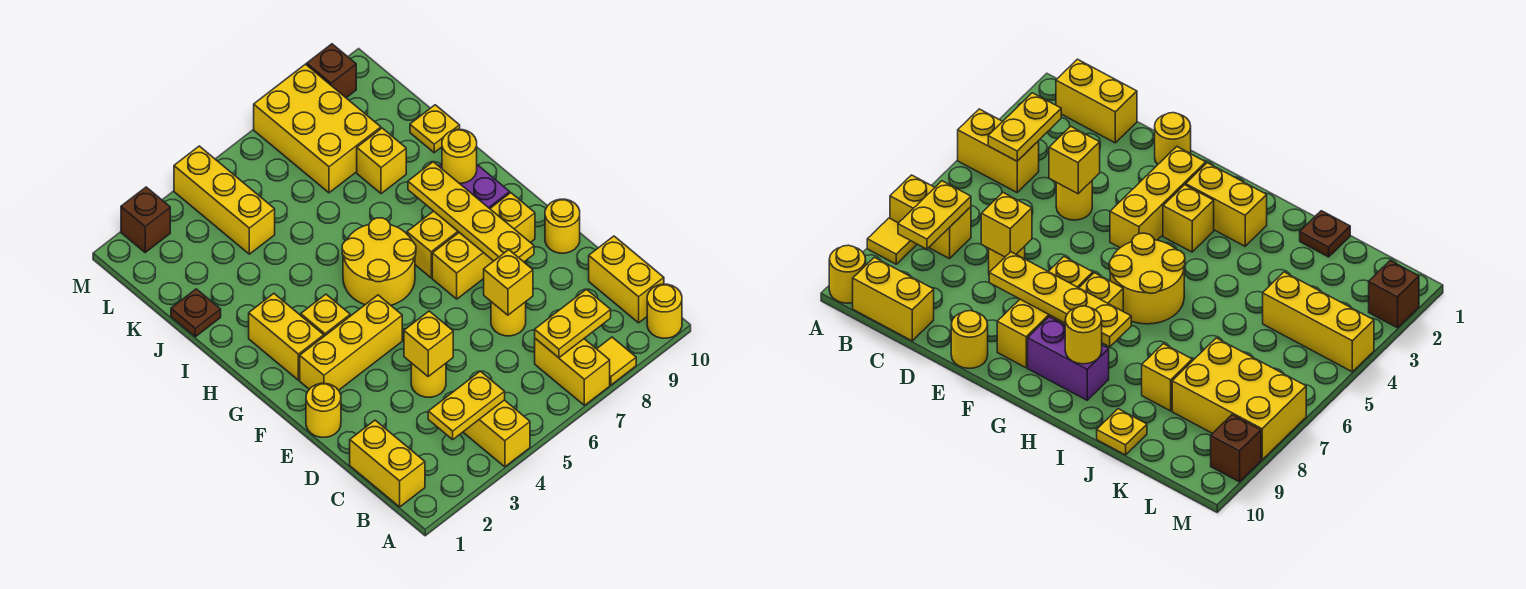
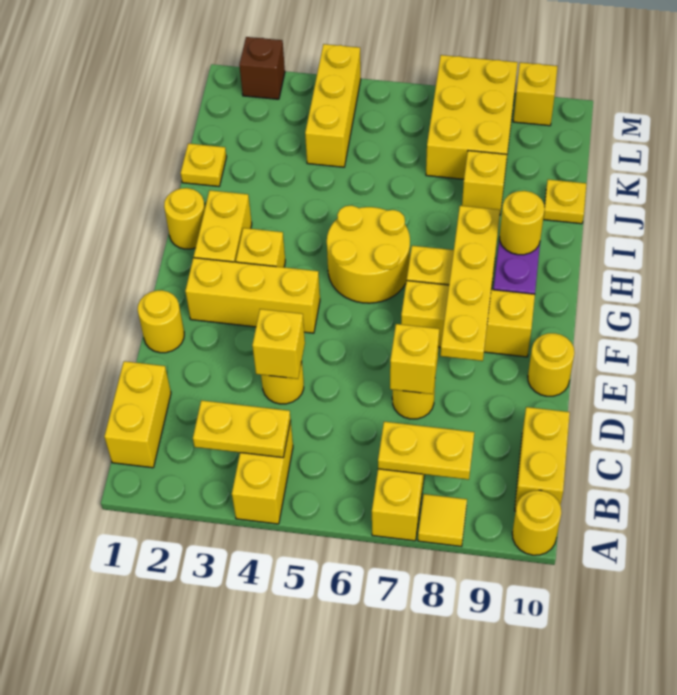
none -> yellow round brick H1 level 1
brown plate J1 level 1 -> yellow plate J1 level 1
brown brick M9 level 1 -> yellow brick M9 level 1

